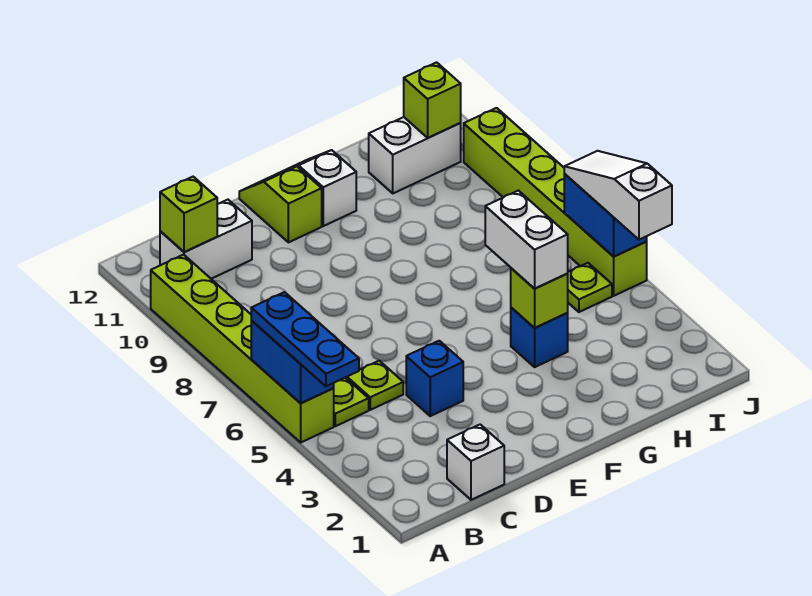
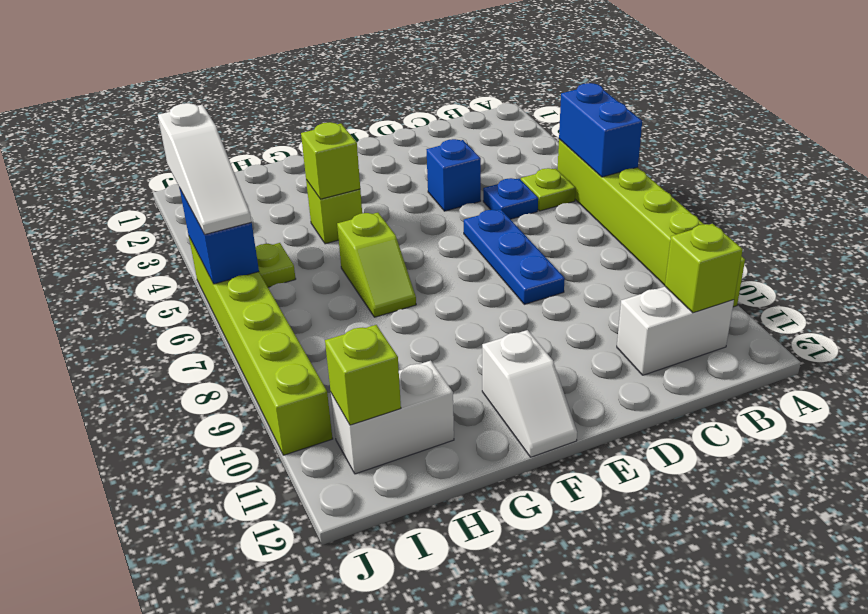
blue plate A4:A6 level 3 -> blue plate D6:D8 level 1
white brick C1 level 1 -> none
lime plate C5 level 1 -> blue plate C5 level 1
lime slope E11:E12 level 1 top 11 -> lime slope G6:G7 level 1 top 6
blue brick G4 level 1 -> lime brick G4 level 1
white brick G4:G5 level 3 -> none

